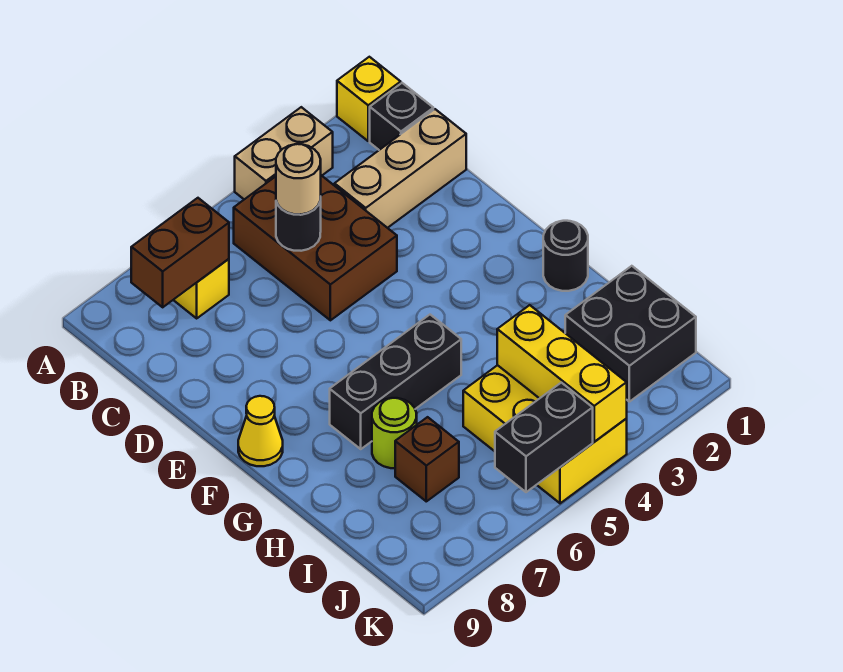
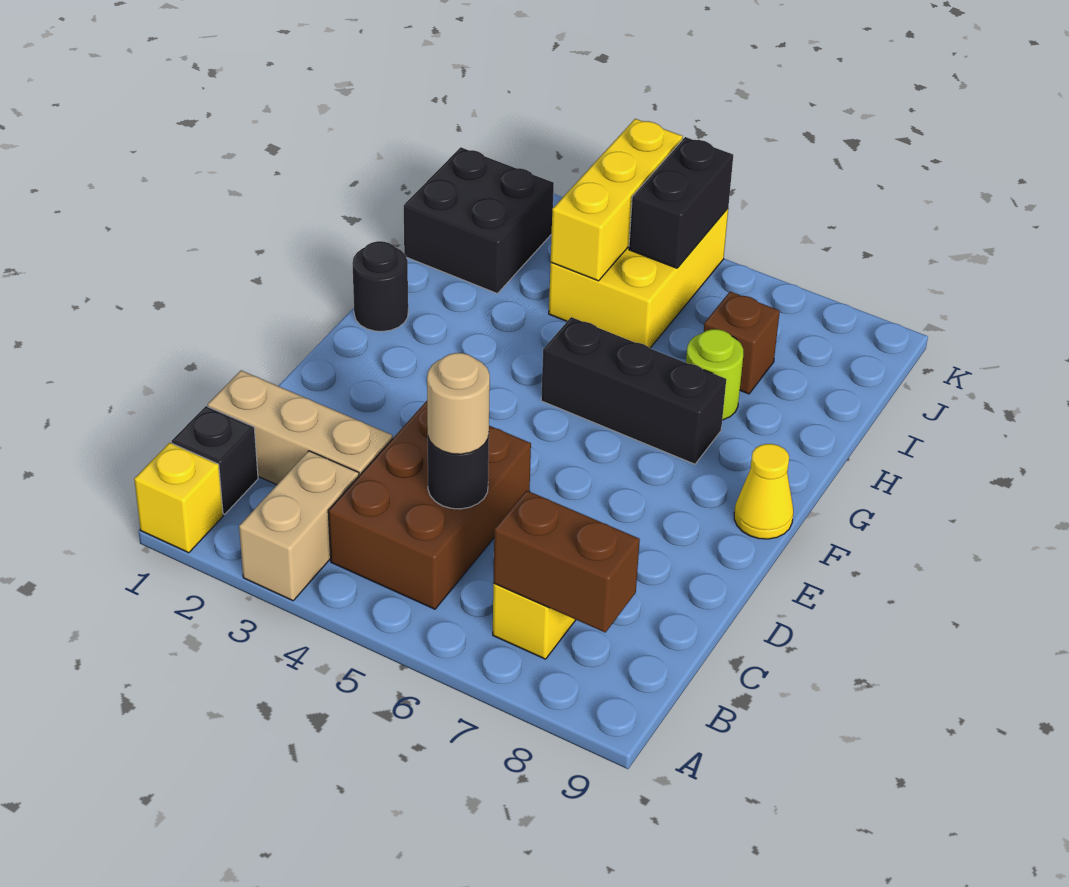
tan brick A3:A4 level 1 -> tan brick A3:B3 level 1
black brick K5:K6 level 2 -> black brick J5:K5 level 2

